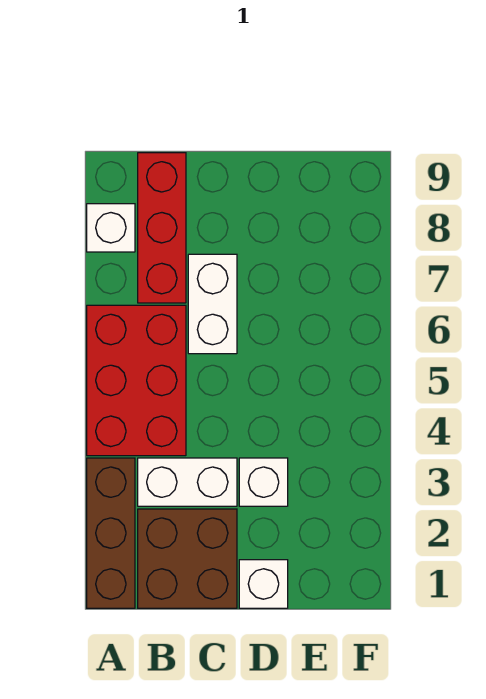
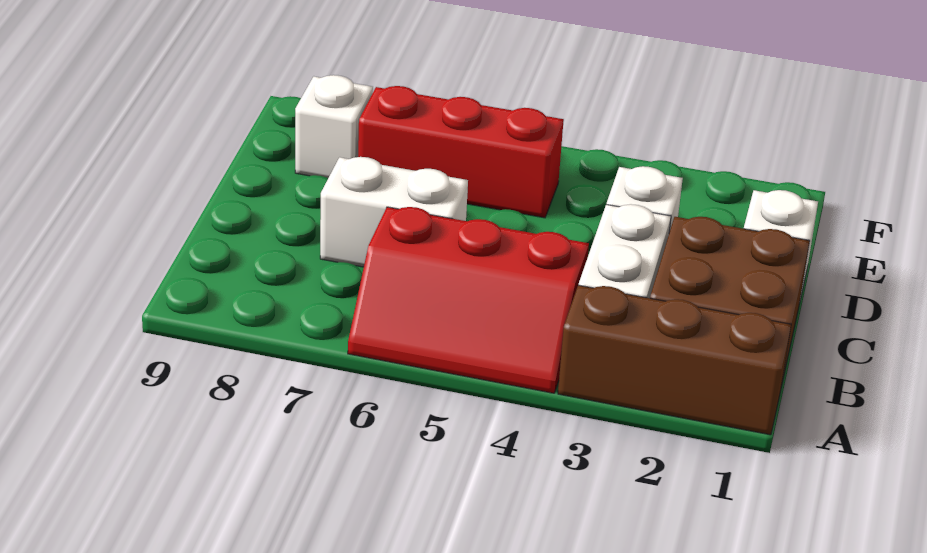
red brick A4:B6 level 1 -> red slope A4:B6 level 1 top B
white brick A8 level 1 -> white brick E8 level 1
red brick B7:B9 level 1 -> red brick E5:E7 level 1

